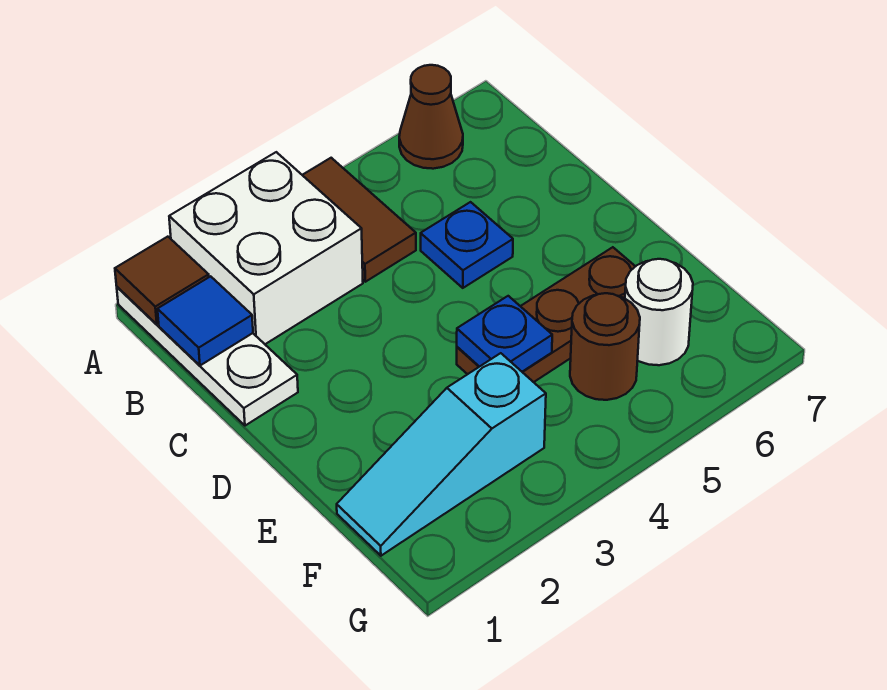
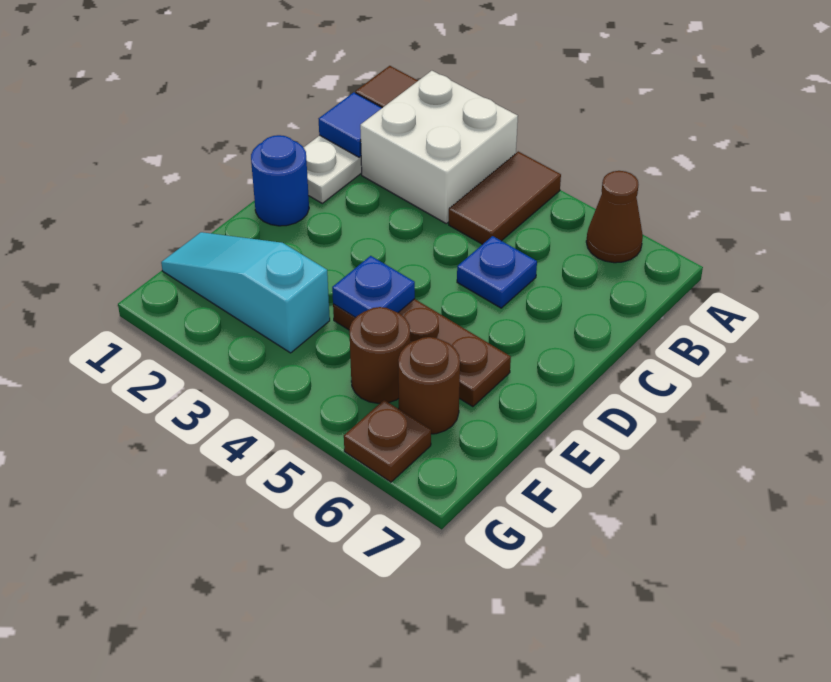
none -> blue round brick D1 level 1
white round brick F6 level 1 -> brown round brick F6 level 1
none -> brown plate G6 level 1

